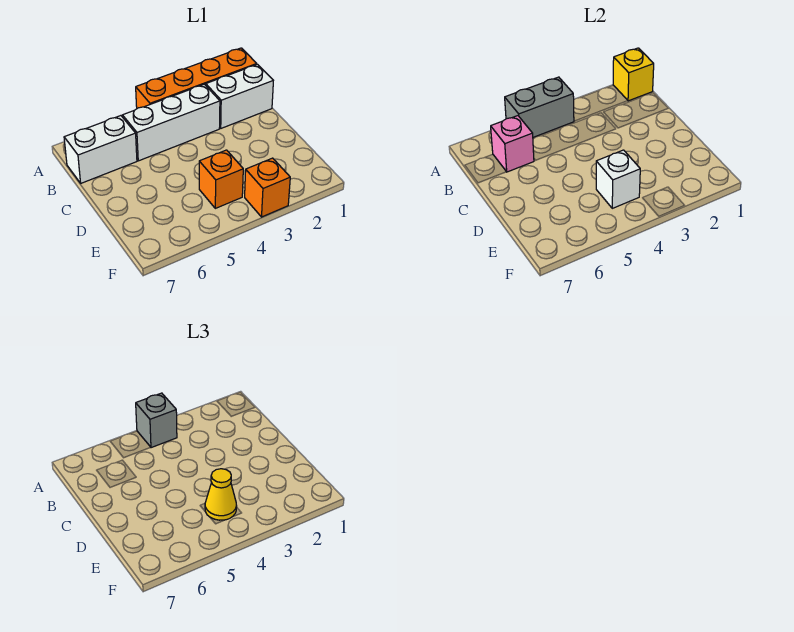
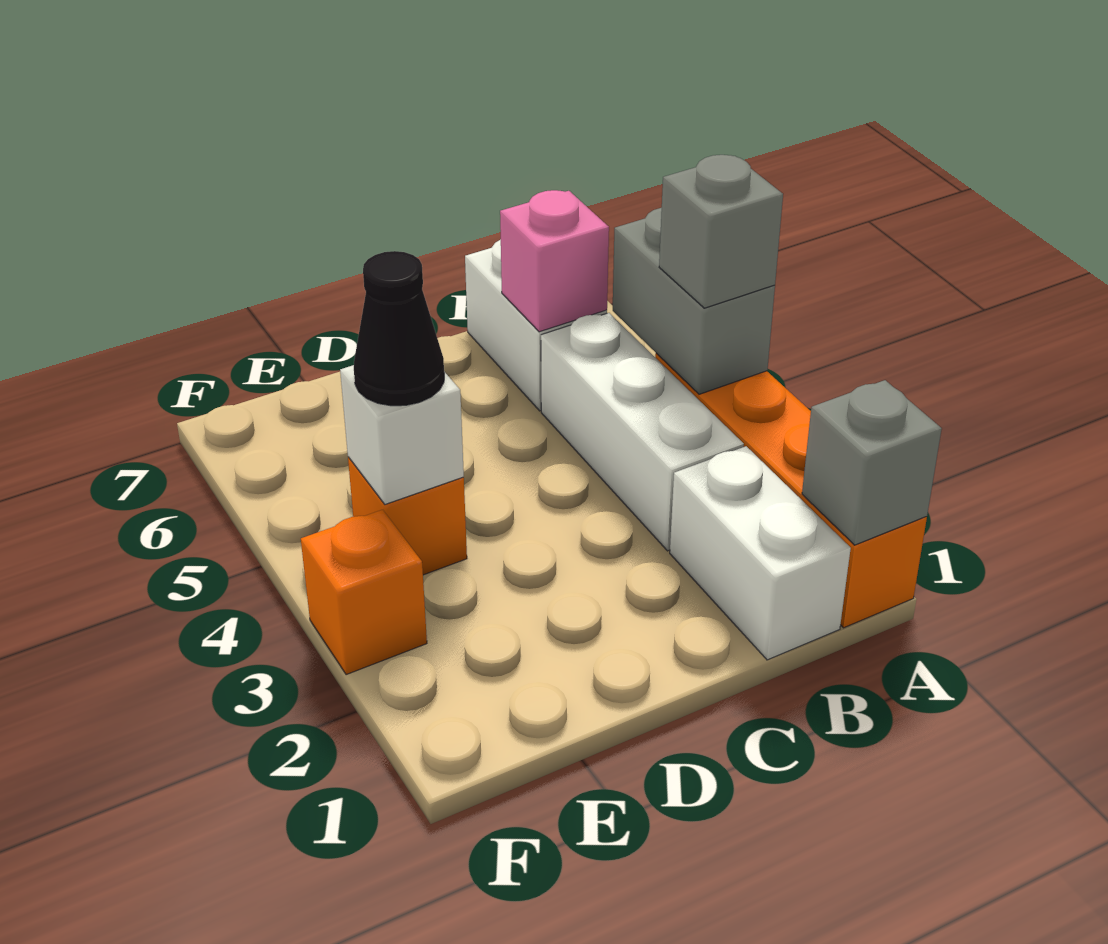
yellow brick A1 level 2 -> grey brick A1 level 2
yellow cone E4 level 3 -> black cone E4 level 3

